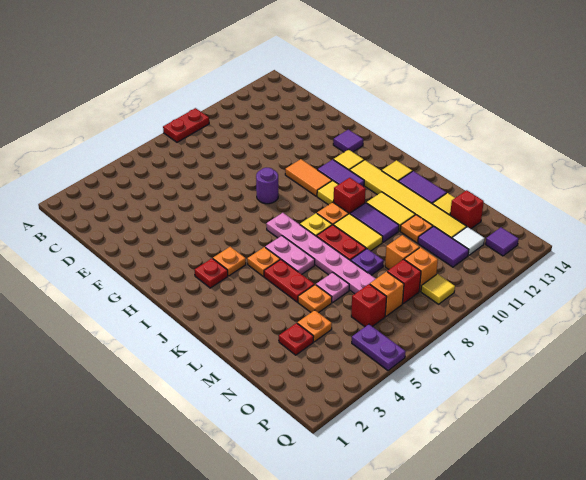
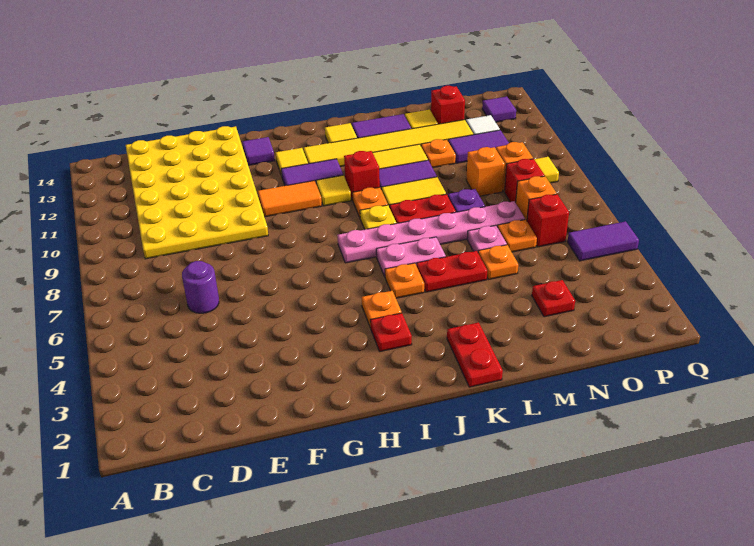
red plate A8:A9 level 1 -> red plate K1:K2 level 1
none -> yellow plate C9:F14 level 1
purple round brick G8 level 1 -> purple round brick D6 level 1
orange plate N4 level 1 -> orange plate N6 level 1
purple plate P5:Q5 level 1 -> purple tile P5:Q5 level 1

